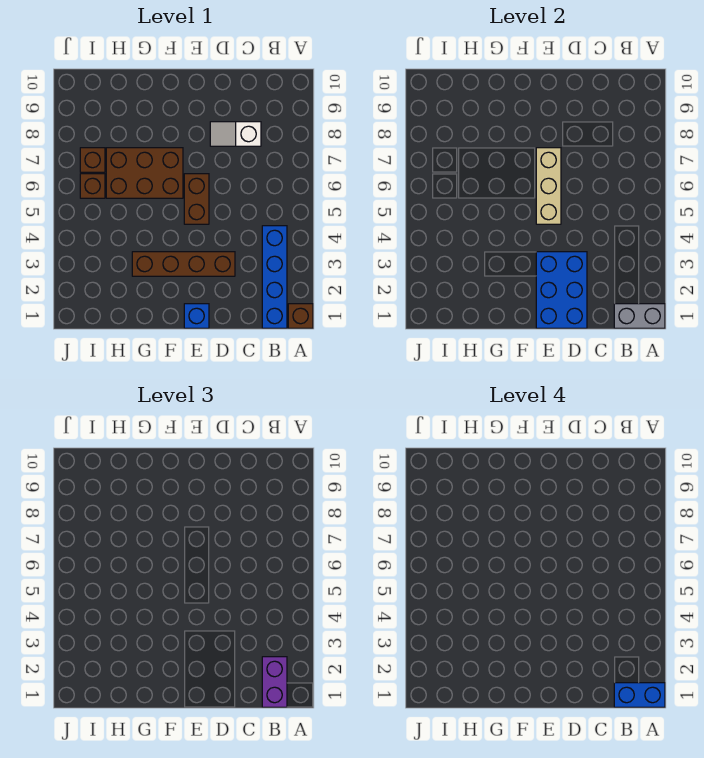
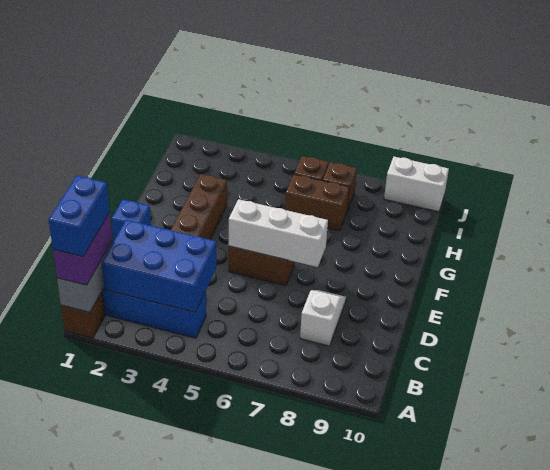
purple brick B1:B2 level 3 -> purple brick A1:B1 level 3
blue brick D1:E3 level 2 -> blue brick B2:C4 level 2
tan brick E5:E7 level 2 -> white brick E5:E7 level 2
brown brick F6:H7 level 1 -> brown brick H6:H7 level 1
none -> white brick J9:J10 level 1

